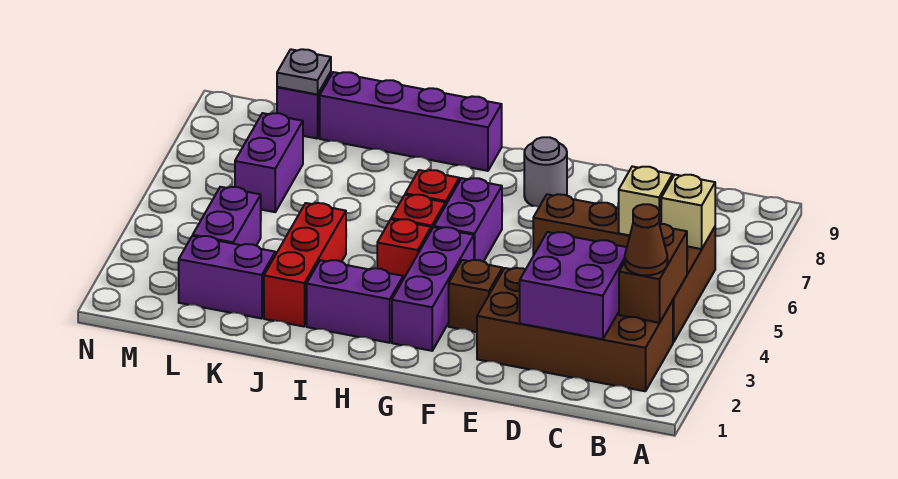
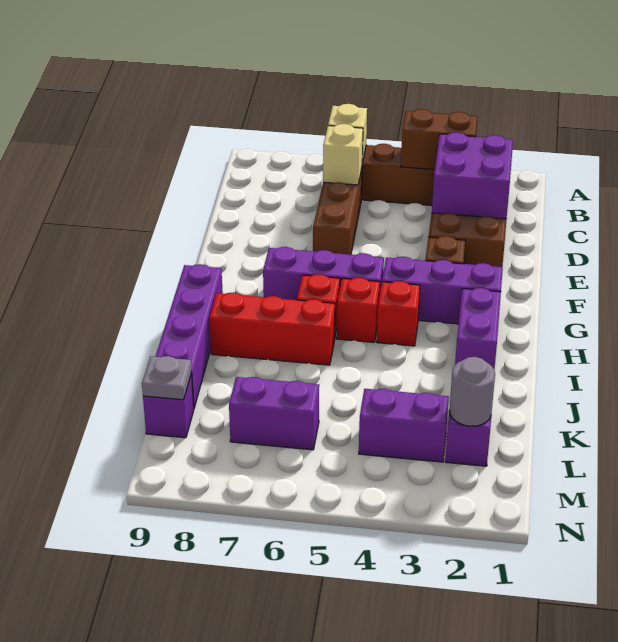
brown cone B3 level 3 -> none
grey round brick F8 level 1 -> grey round brick L2 level 2
purple brick G5:G6 level 1 -> purple brick G5:G7 level 1
red brick J2:J4 level 1 -> red brick I6:I8 level 1

